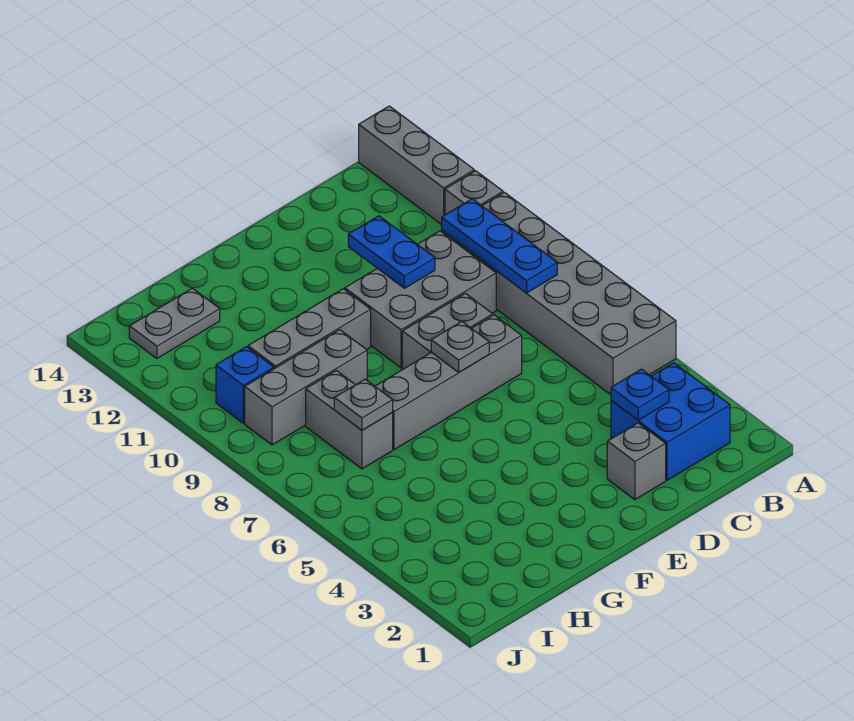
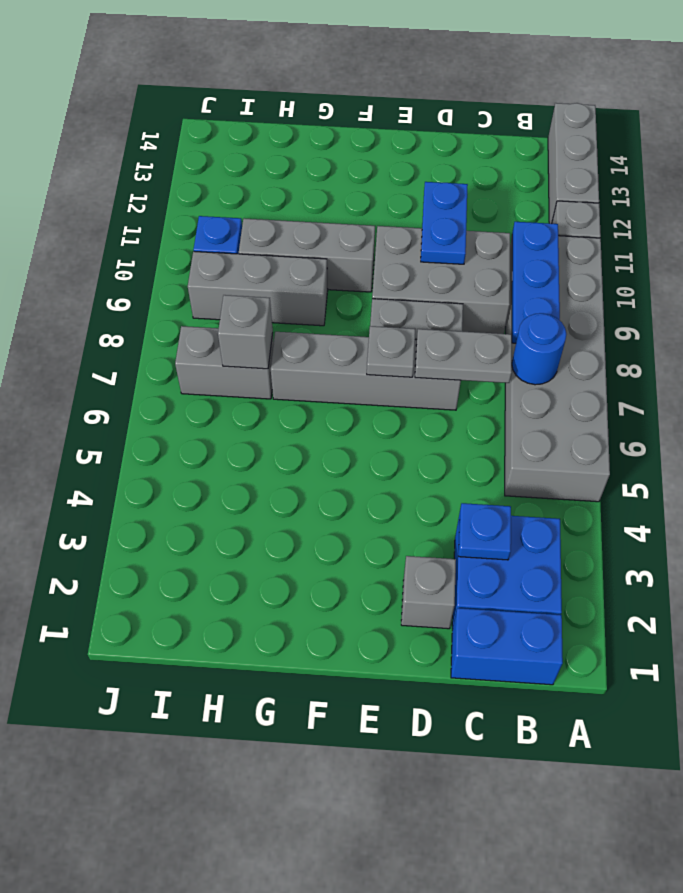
none -> blue brick B1:C1 level 1
none -> blue round brick B7 level 2
grey brick H7:H8 level 1 -> grey brick H7:I7 level 1
grey plate H7 level 2 -> grey brick H7 level 2
grey plate H13:I13 level 1 -> grey plate C7:D7 level 2

